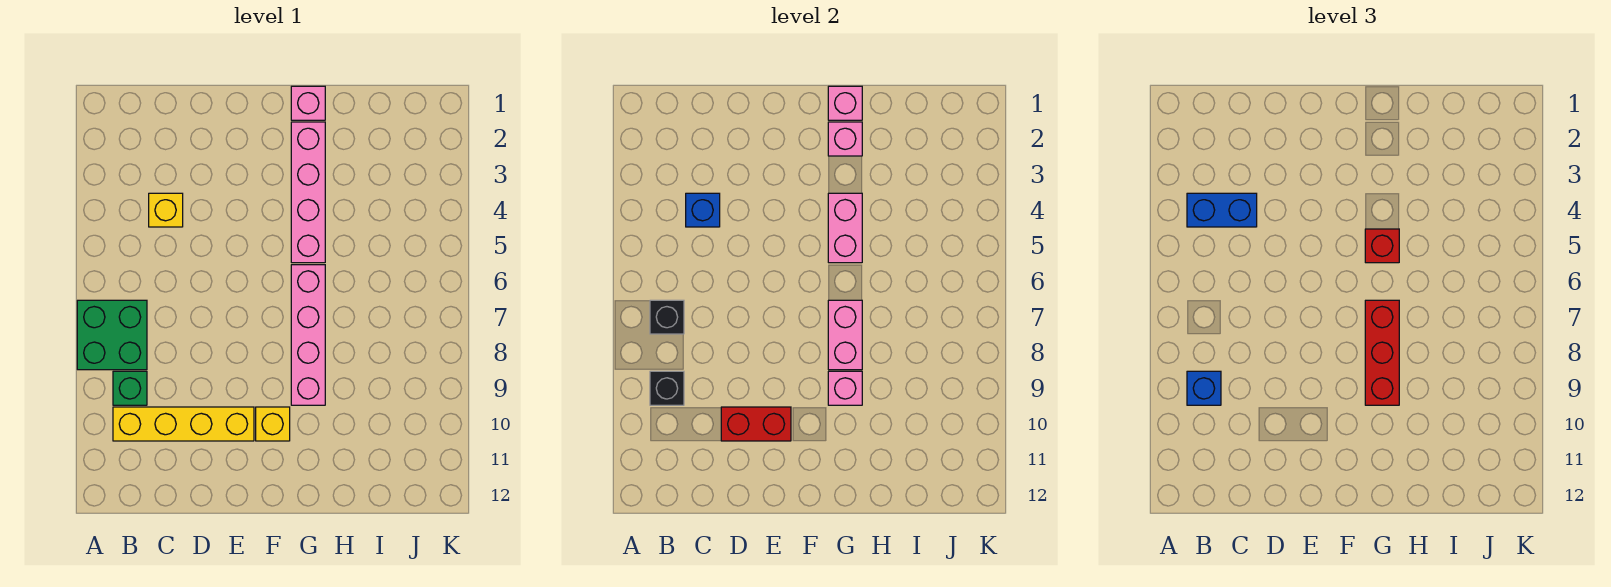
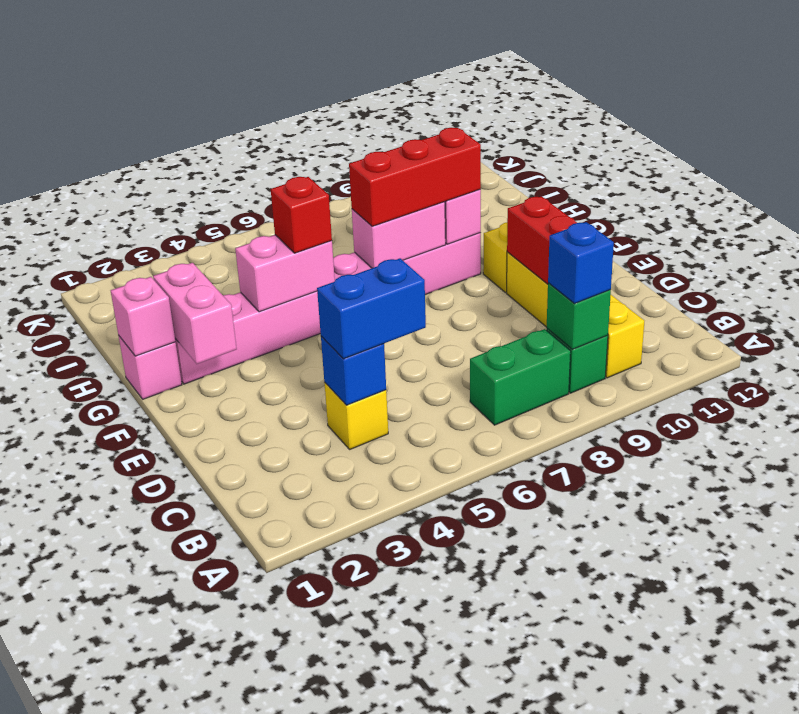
green brick A7:B8 level 1 -> green brick B7:B8 level 1
blue brick B4:C4 level 3 -> blue brick C4:C5 level 3
black brick B7 level 2 -> none
black brick B9 level 2 -> green brick B9 level 2
pink brick G2 level 2 -> pink brick F2:G2 level 2

